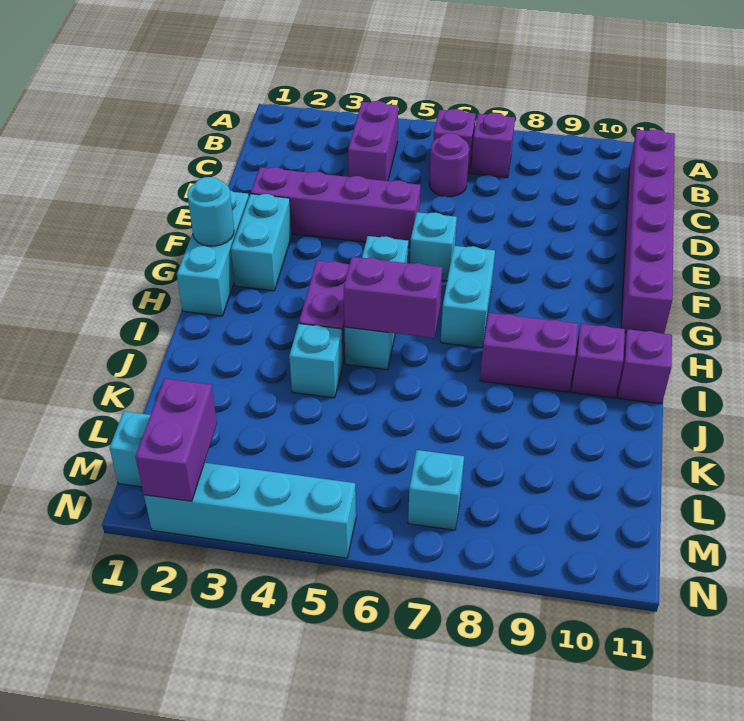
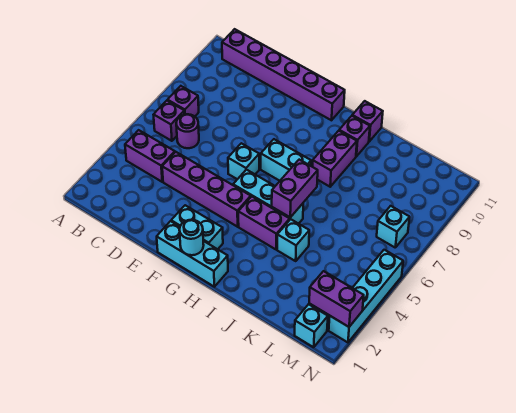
purple brick E2:E5 level 1 -> purple brick D4:G4 level 1

